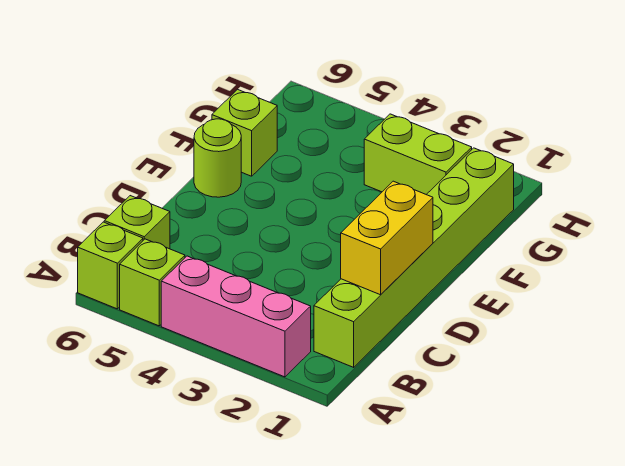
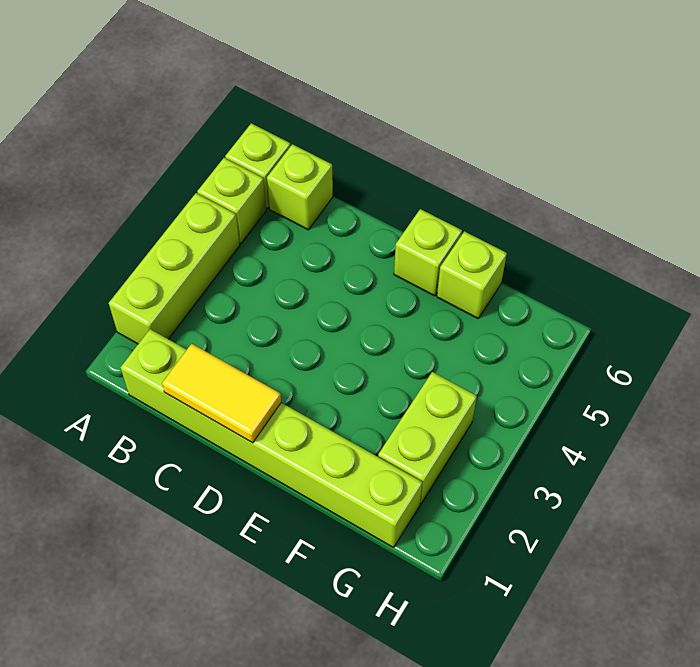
pink brick A2:A4 level 1 -> lime brick A2:A4 level 1
yellow brick C1:D1 level 2 -> yellow tile C1:D1 level 2
lime round brick E6 level 1 -> lime brick E6 level 1

